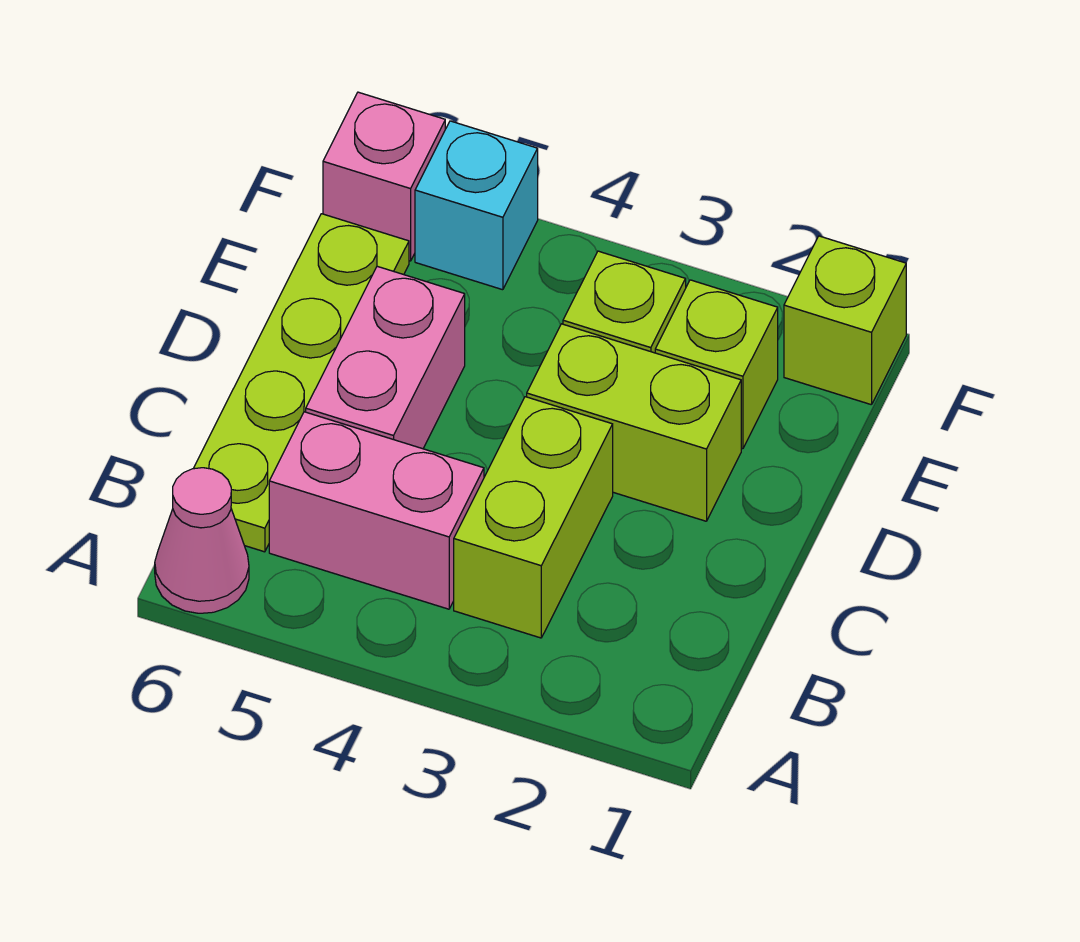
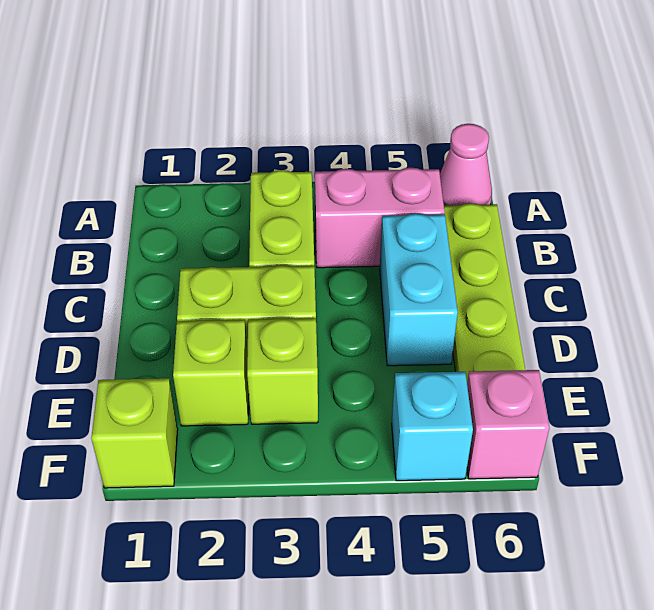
pink brick C5:D5 level 1 -> cyan brick C5:D5 level 1

